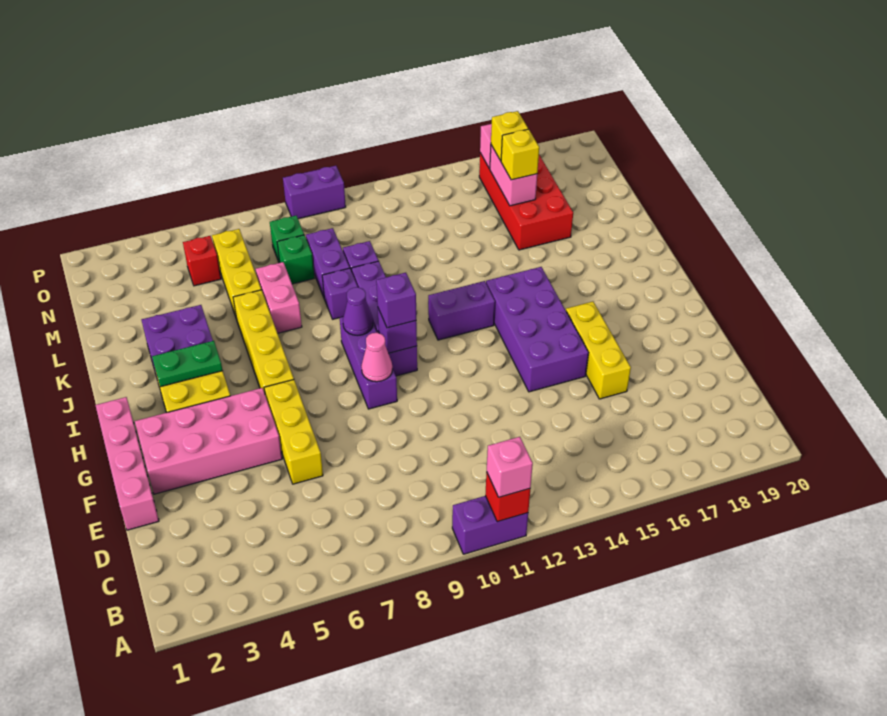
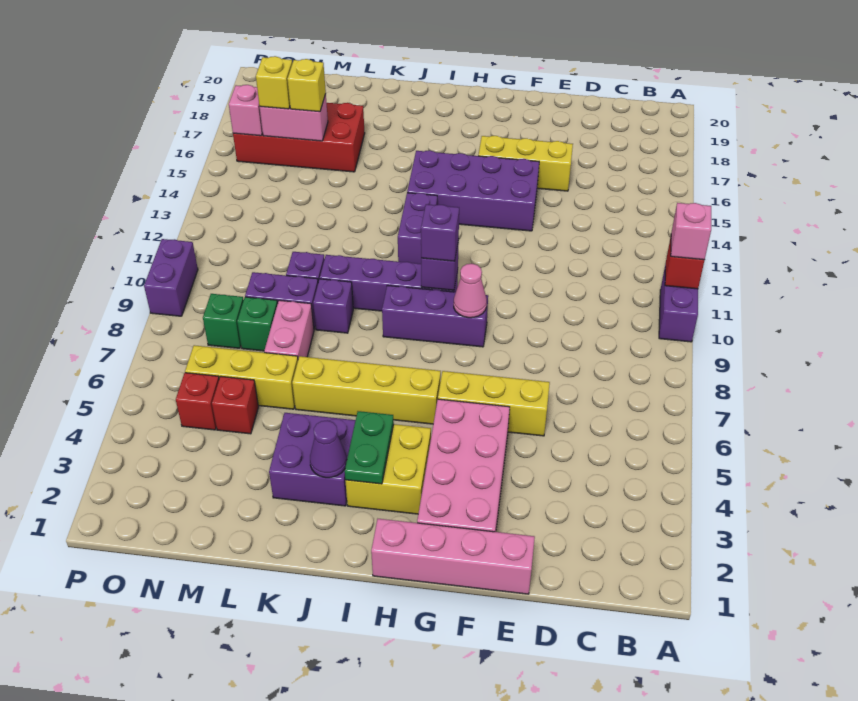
purple cone I9 level 2 -> purple cone J3 level 2
pink brick K7:L7 level 1 -> pink brick L7:L8 level 1
none -> red brick M5 level 1

